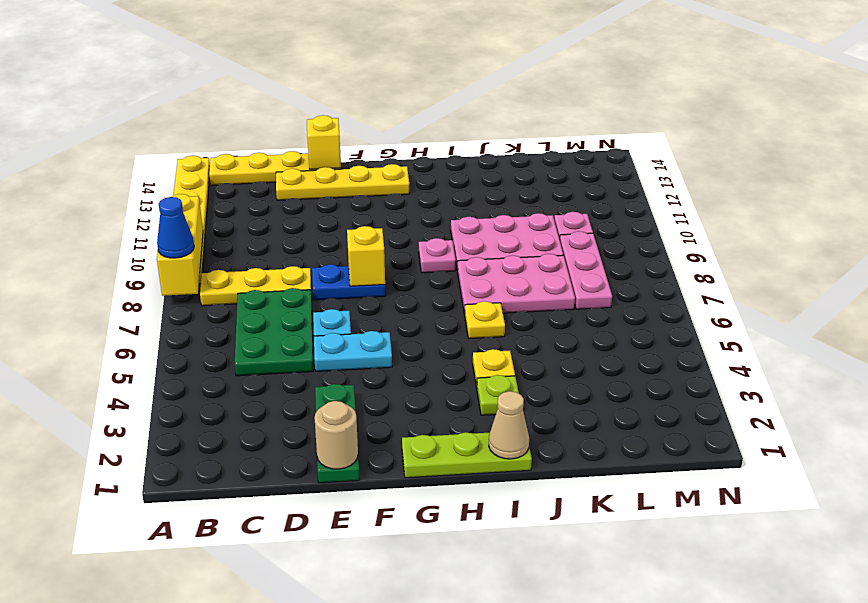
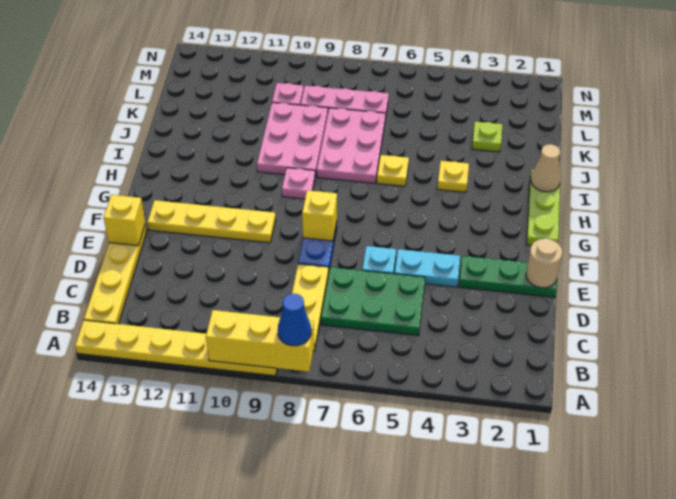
yellow plate D13:G13 level 1 -> yellow plate F10:F13 level 1
cyan plate E5:F5 level 1 -> cyan plate E4:E5 level 1
lime plate I3 level 1 -> lime plate K3 level 1

